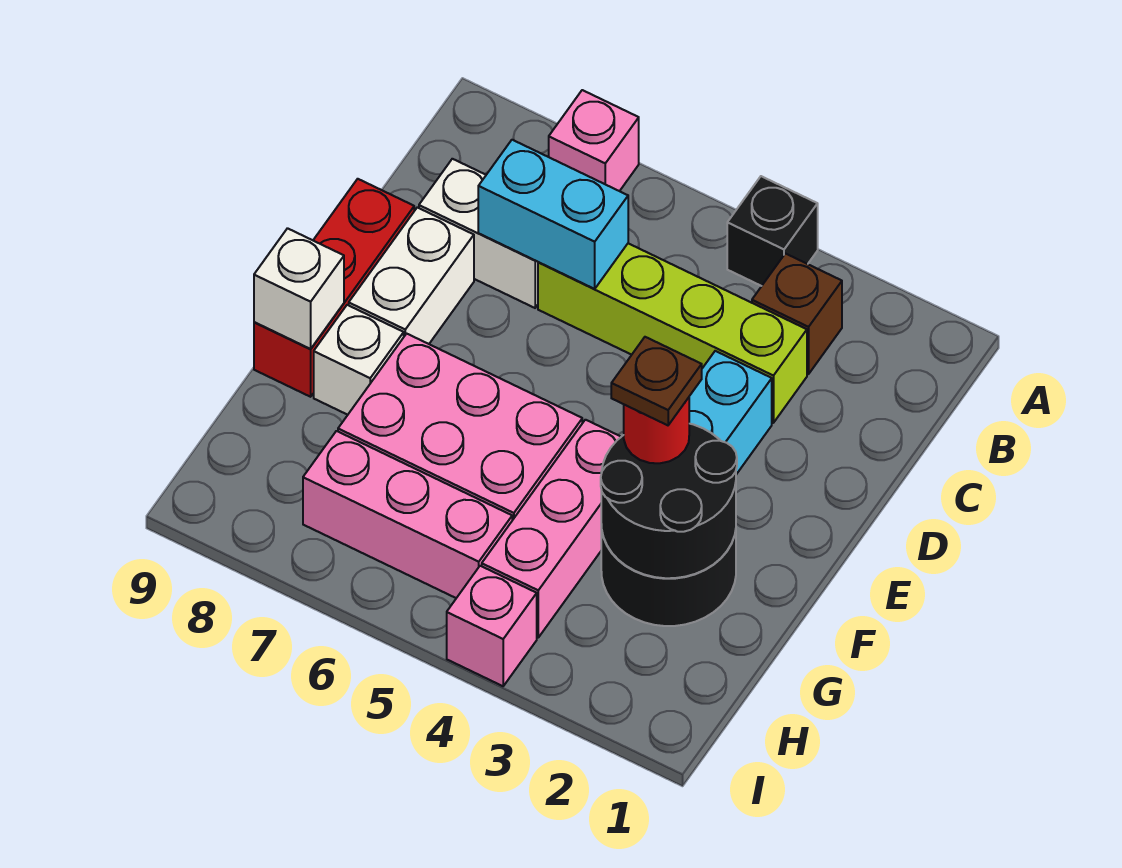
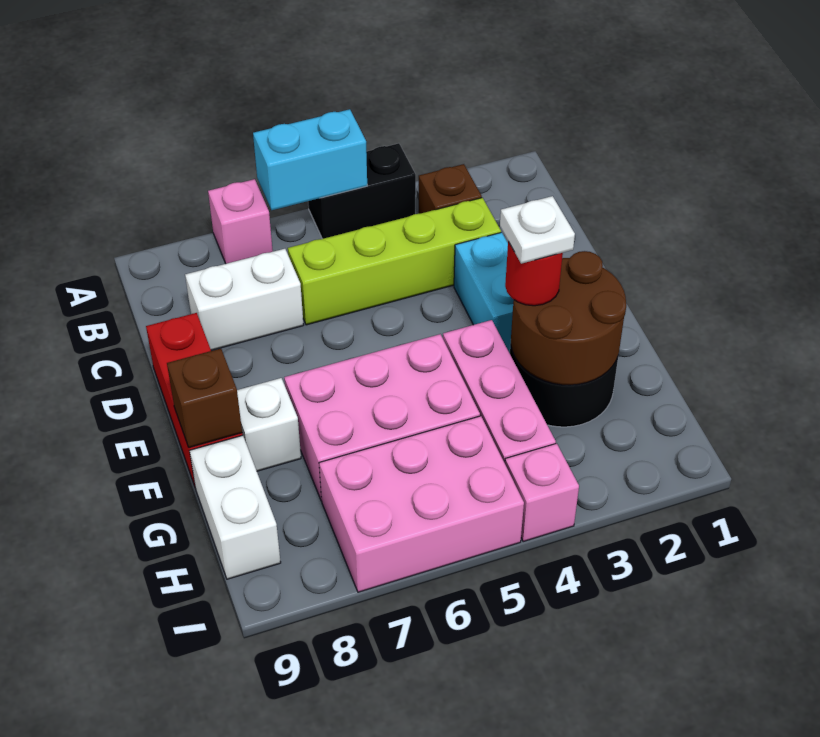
black brick A4 level 1 -> black brick A4:A5 level 1
cyan brick C6:C7 level 2 -> cyan brick A5:A6 level 2
white brick D8:E8 level 1 -> white brick G9:H9 level 1
black round brick F2:G3 level 2 -> brown round brick F2:G3 level 2
brown plate F3 level 4 -> white plate F3 level 4
white brick F9 level 2 -> brown brick F9 level 2
pink brick H5:H7 level 1 -> pink brick H5:I7 level 1

